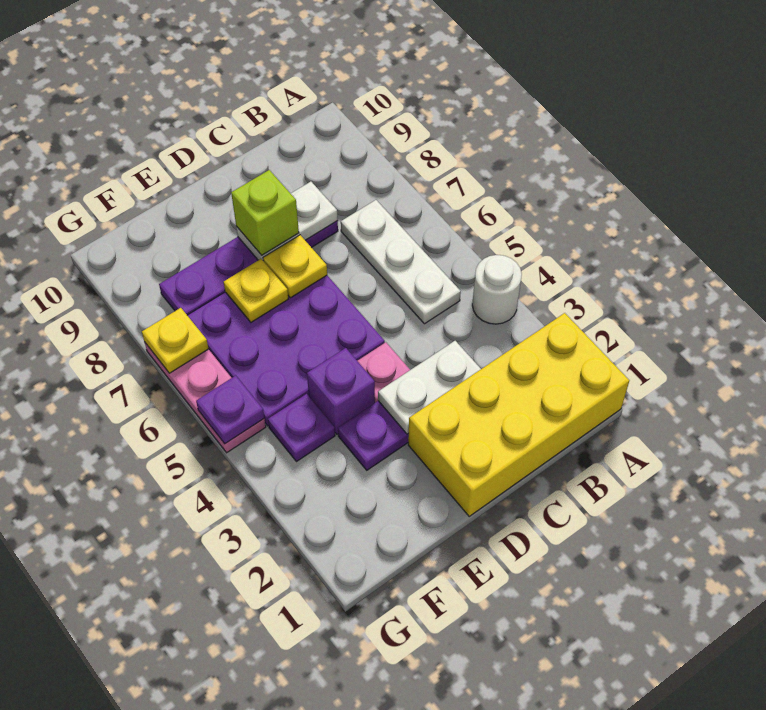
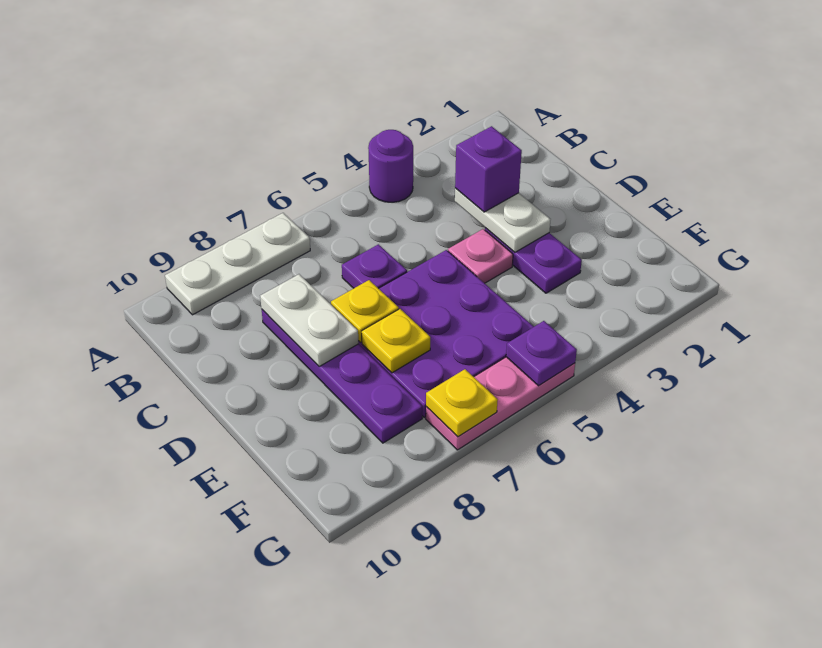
yellow brick A1:D2 level 1 -> none
white round brick A4 level 1 -> purple round brick A4 level 1
white plate B5:B7 level 1 -> white plate A7:A9 level 1
lime brick D8 level 3 -> none
purple brick E4 level 1 -> purple brick C3 level 3
purple plate F4 level 1 -> purple plate C6 level 1

